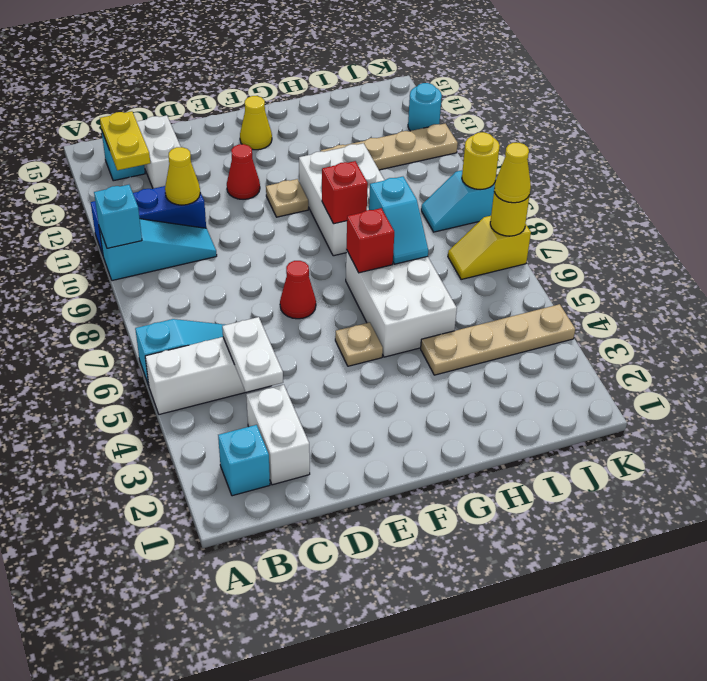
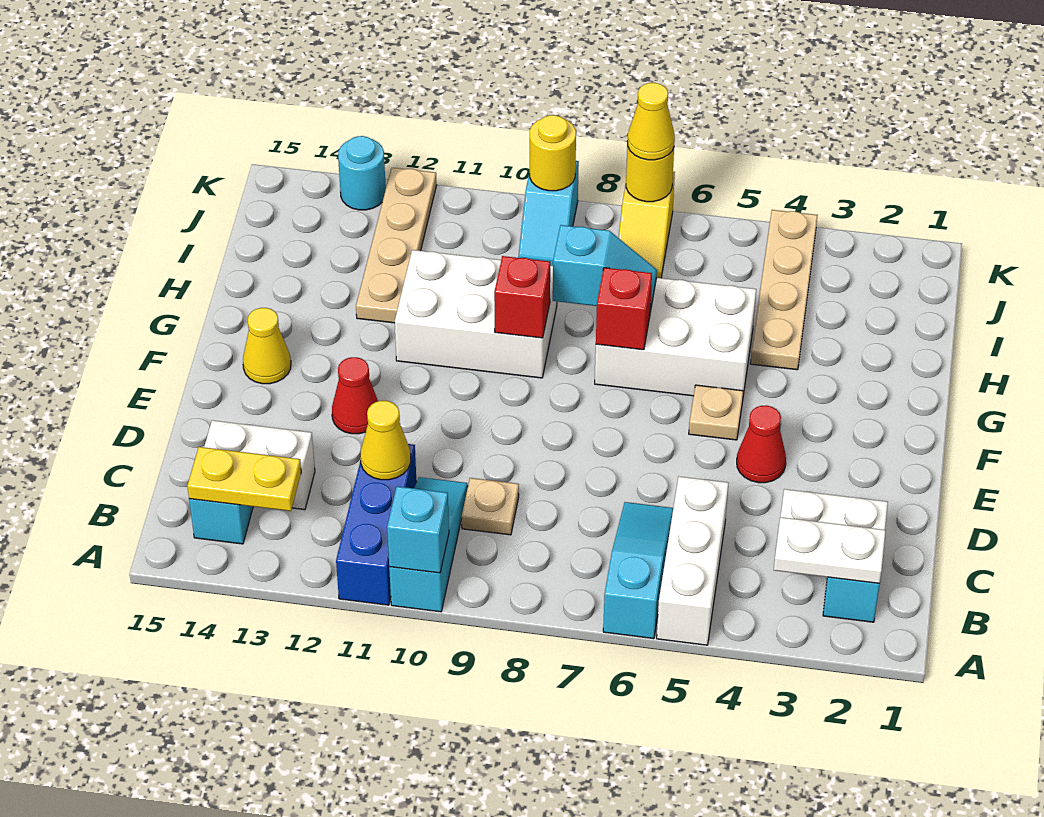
white plate C4:C5 level 2 -> white plate B2:B3 level 2
red cone E7 level 1 -> red cone E4 level 1
tan plate F11 level 1 -> tan plate C9 level 1

